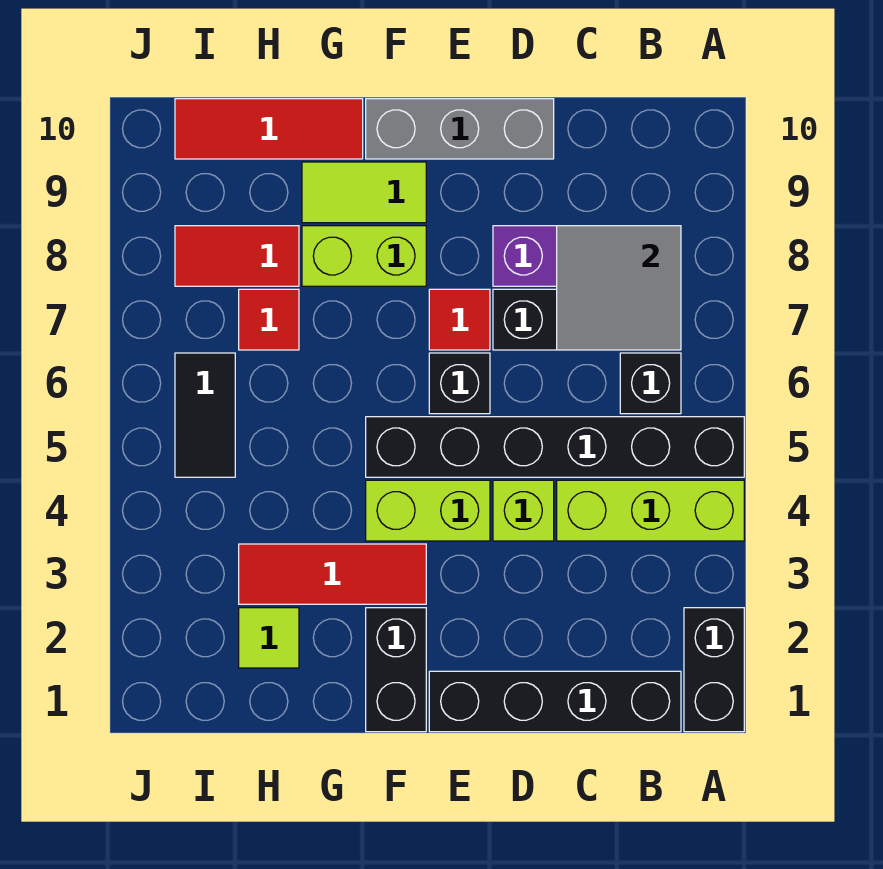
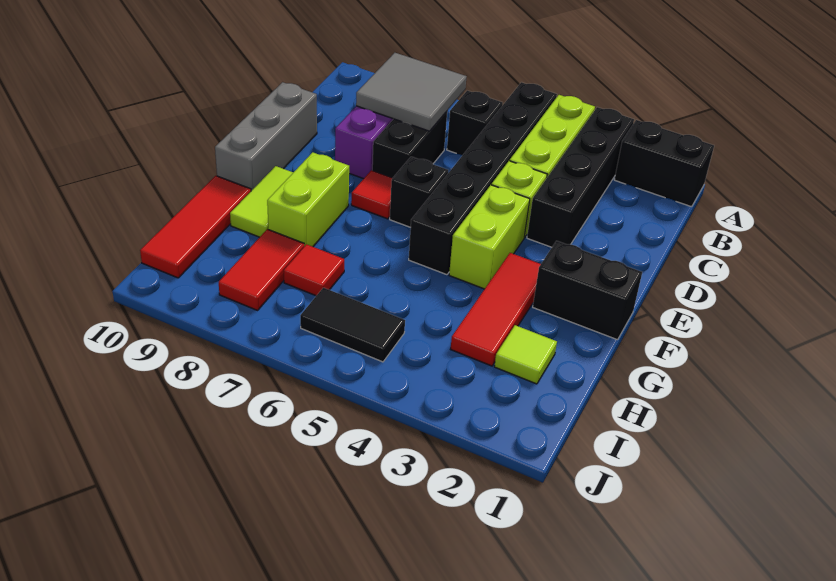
black brick B1:E1 level 1 -> black brick A3:D3 level 1

